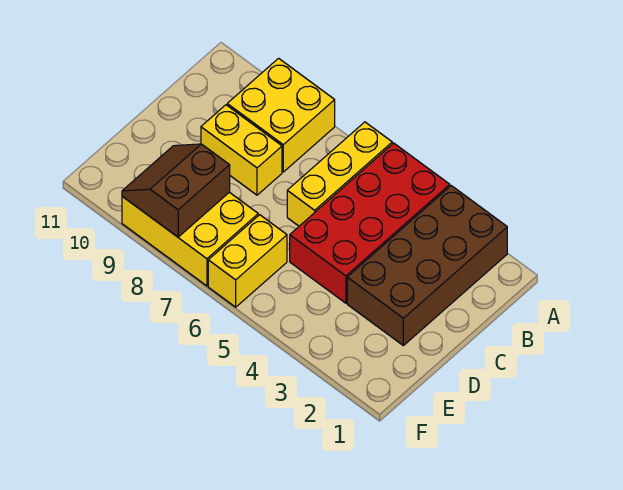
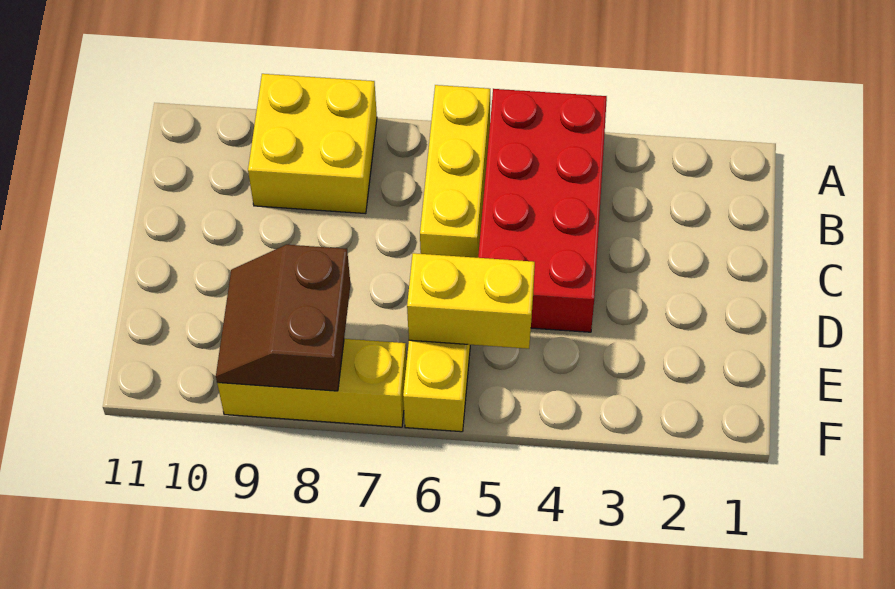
brown brick A2:D3 level 1 -> none
yellow brick C8:C9 level 1 -> yellow brick E5:E6 level 2
yellow brick E7:F9 level 1 -> yellow brick F7:F9 level 1

